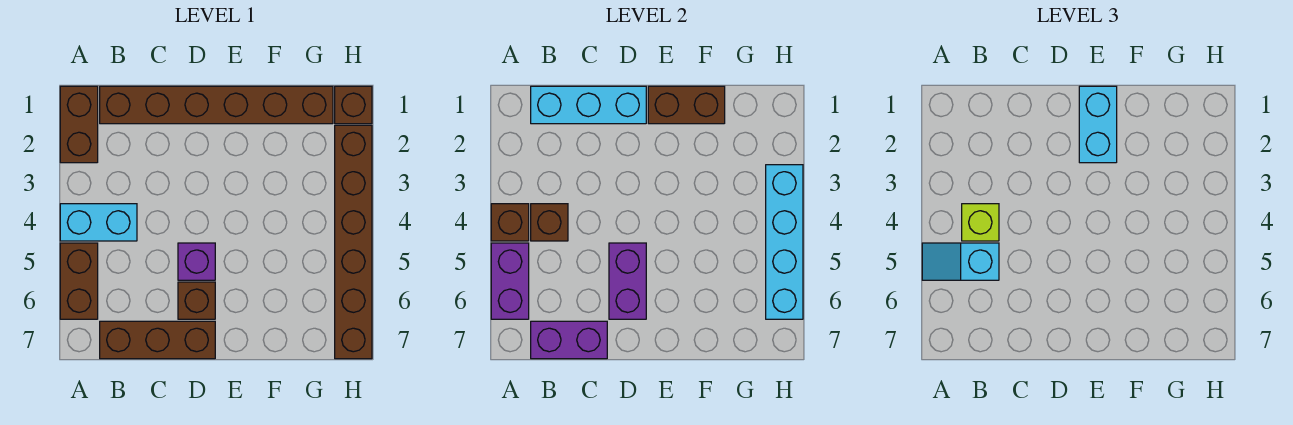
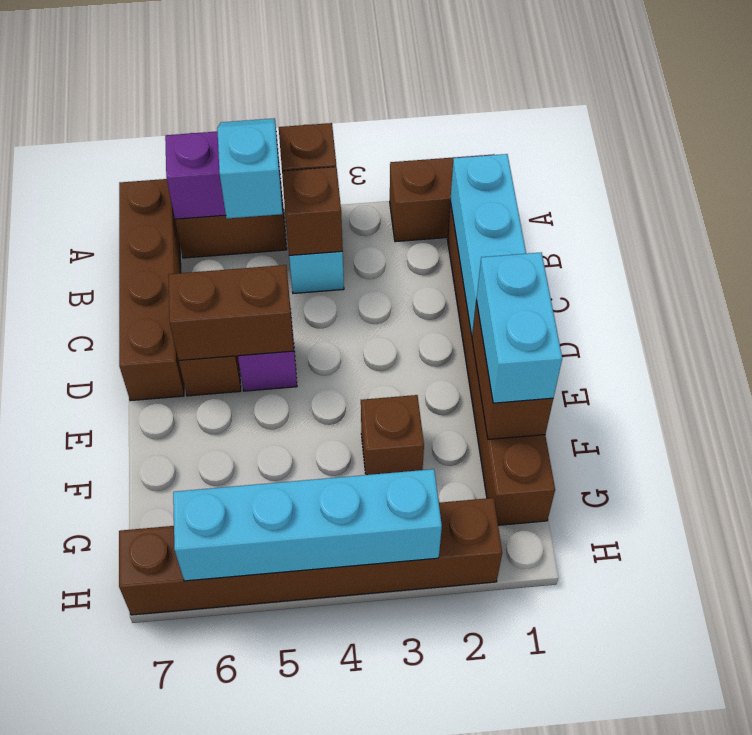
lime brick B4 level 3 -> none
brown brick B7:D7 level 1 -> brown brick A7:D7 level 1
purple brick B7:C7 level 2 -> none
purple brick D5:D6 level 2 -> brown brick D5:D6 level 2
cyan brick E1:E2 level 3 -> cyan brick E1:F1 level 3
brown brick H1 level 1 -> brown brick F3 level 1

